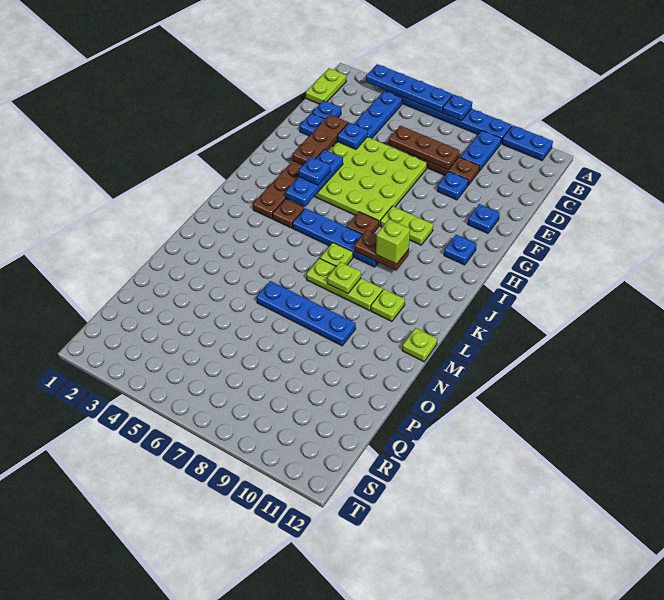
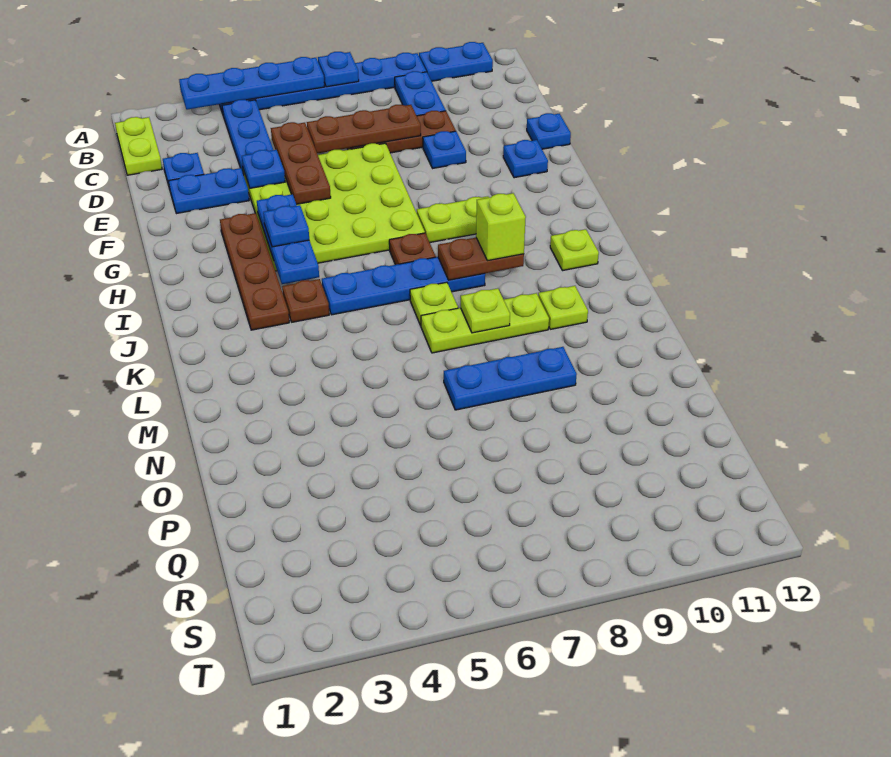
brown plate E3:G3 level 2 -> brown plate D5:F5 level 2
blue plate H11 level 1 -> blue plate E12 level 1
lime plate M12 level 1 -> lime plate J11 level 1
blue plate N6:N9 level 1 -> blue plate N7:N9 level 1

